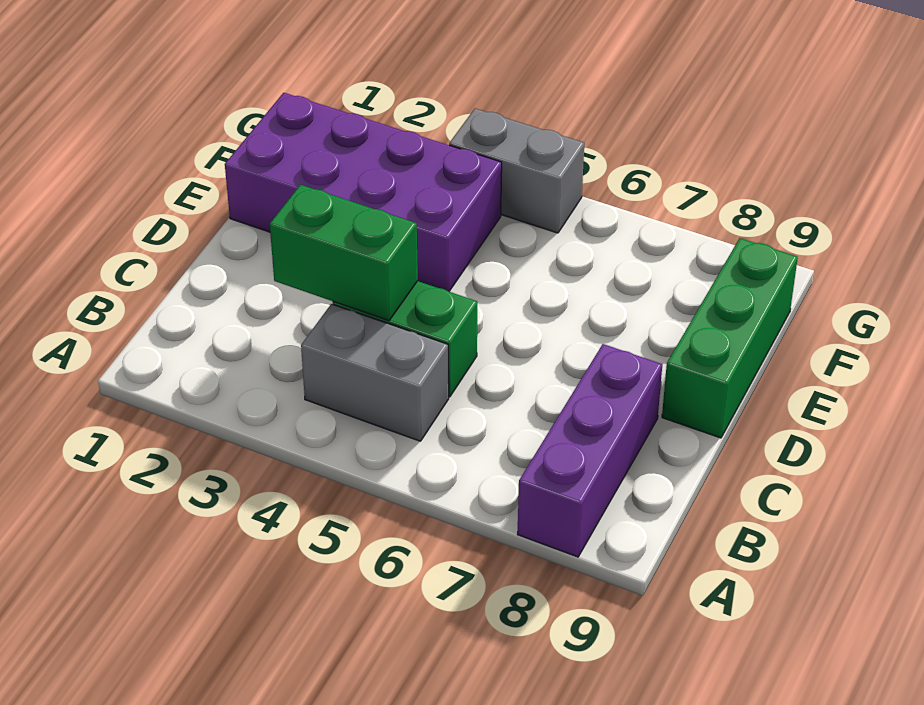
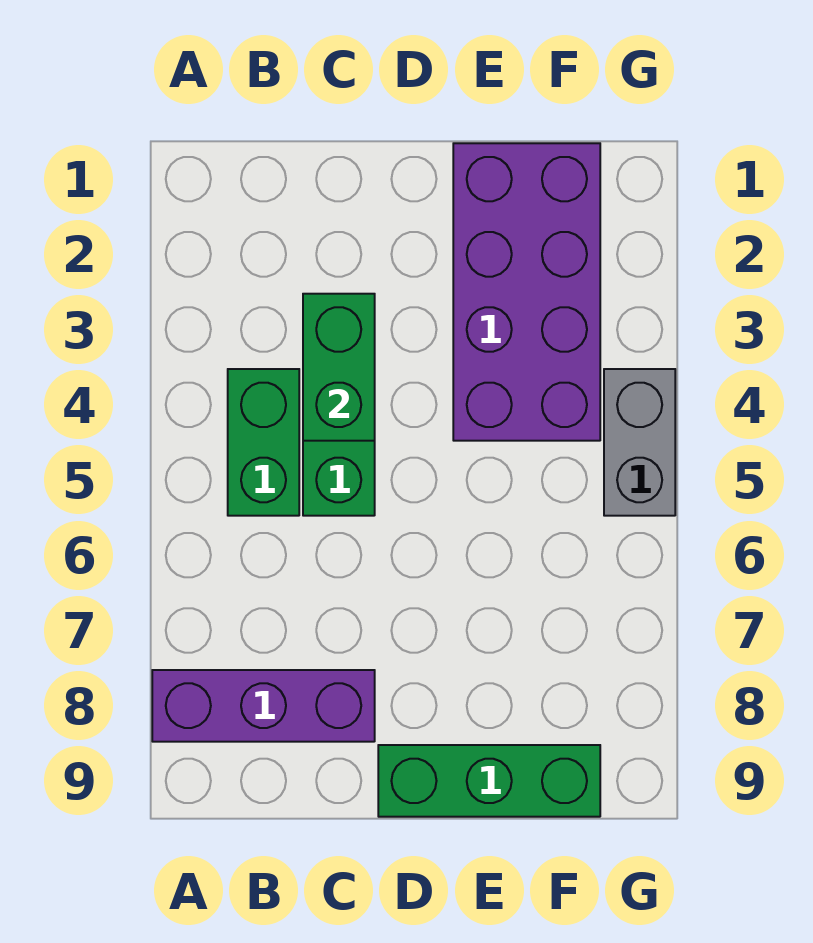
grey brick B4:B5 level 1 -> green brick B4:B5 level 1

